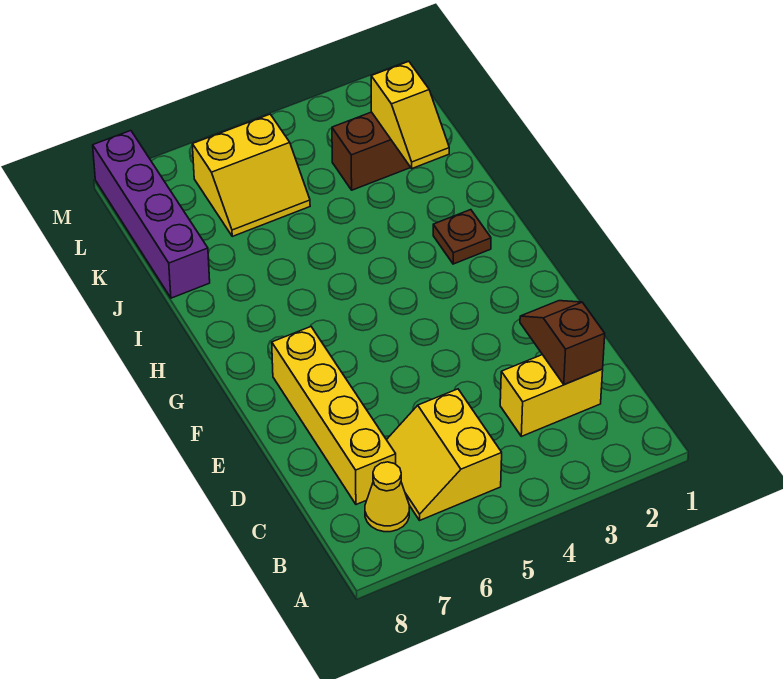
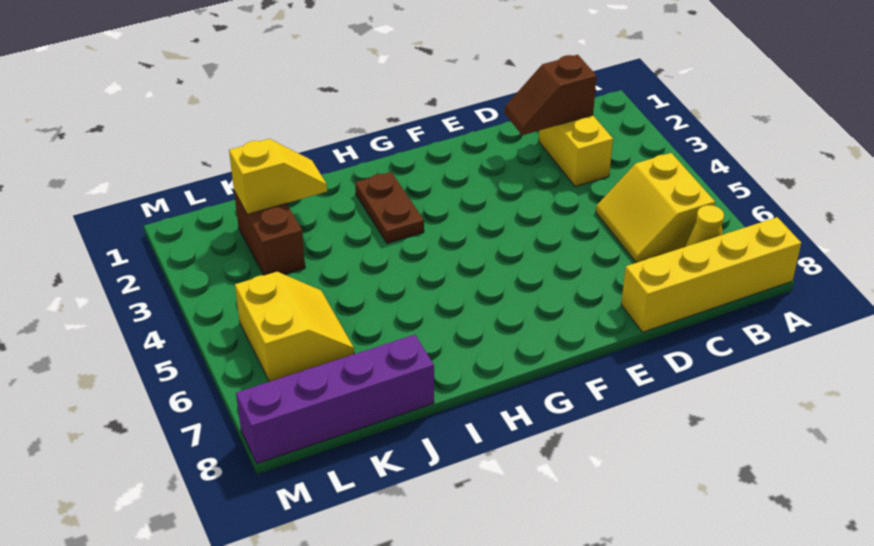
yellow slope B5:C6 level 1 top 5 -> yellow slope B5:C6 level 1 top B
yellow brick C7:F7 level 1 -> yellow brick A8:D8 level 1
brown plate H2 level 1 -> brown plate H2:H3 level 1

